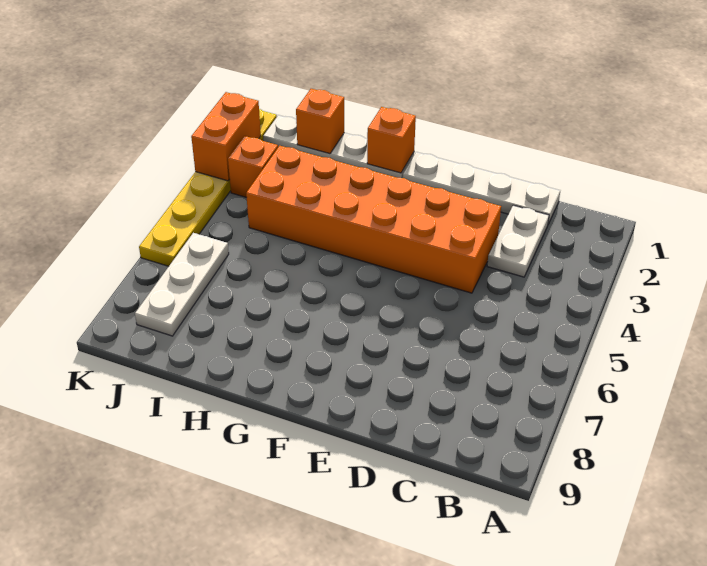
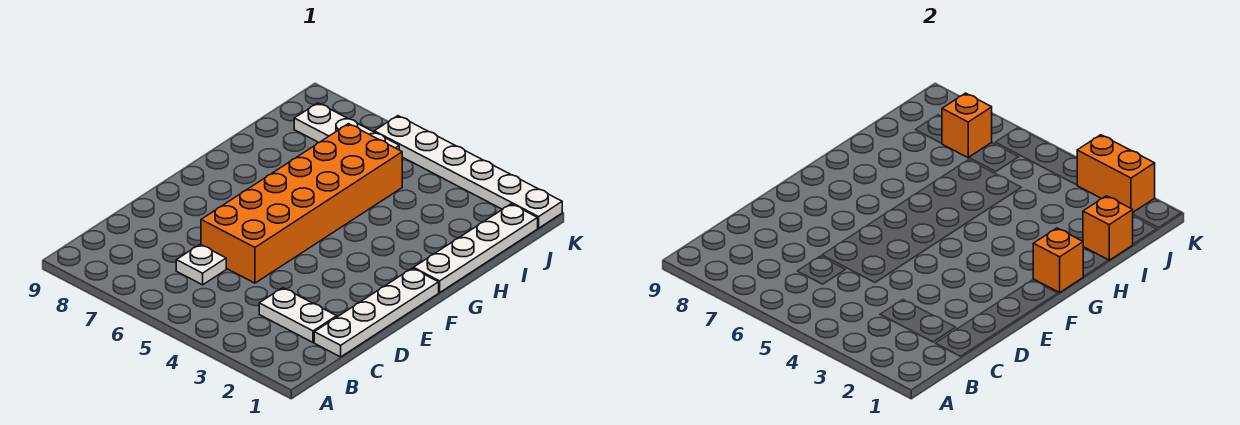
none -> white plate C6 level 1
orange brick D3:I4 level 1 -> orange brick D5:I6 level 1
orange brick J3 level 1 -> orange brick J7 level 2
yellow plate K1:K6 level 1 -> white plate K1:K6 level 1

